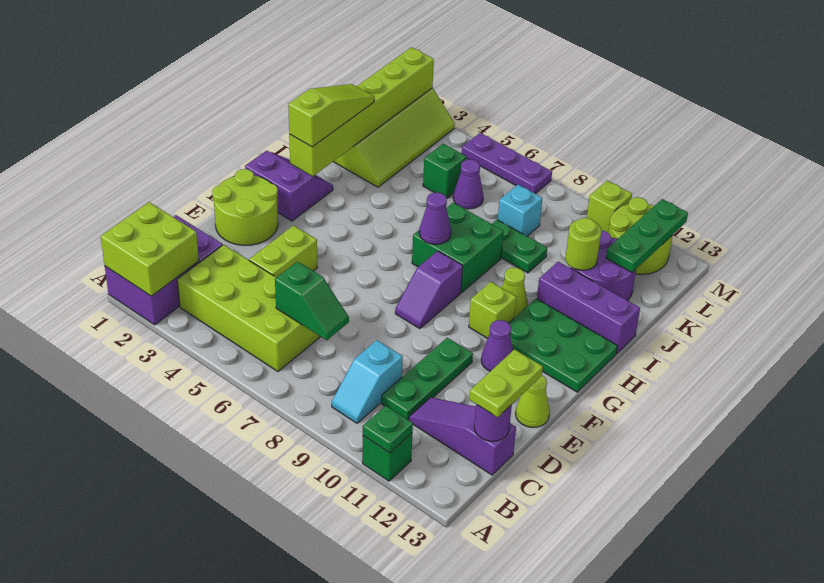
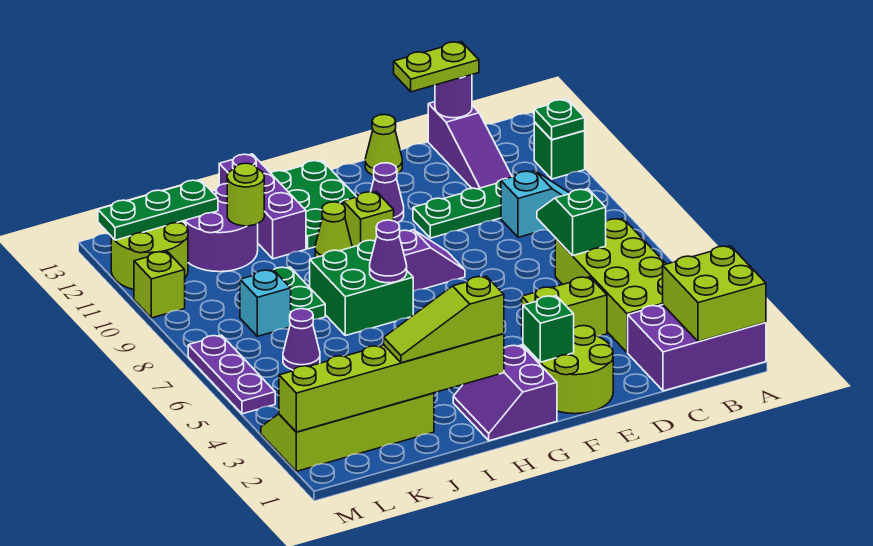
green brick K5 level 1 -> green brick F2 level 2

